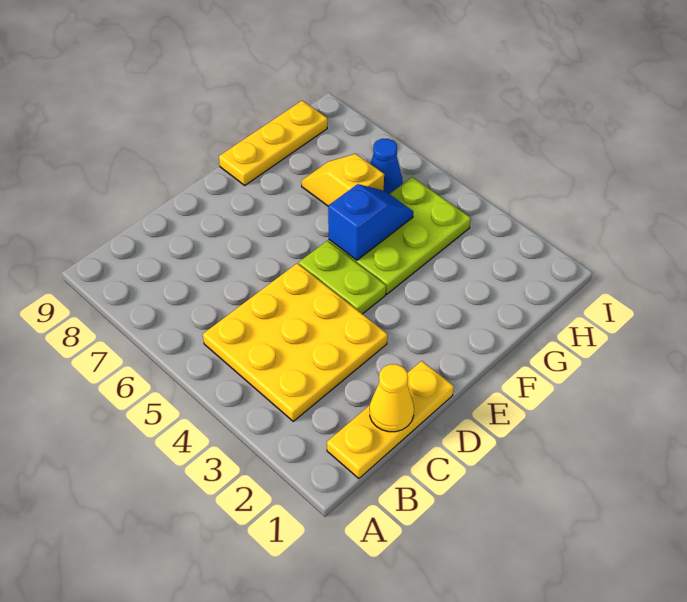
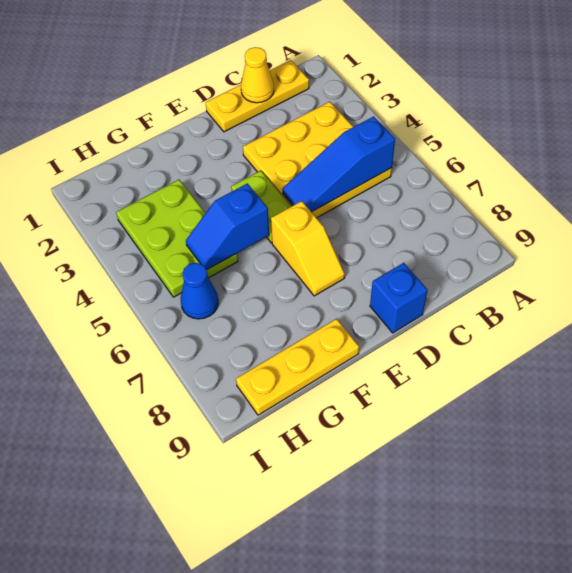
none -> blue slope B5:D5 level 2 top B
none -> blue brick D9 level 1
lime plate F4:H5 level 1 -> lime plate G3:H5 level 1
yellow slope G6:G7 level 1 top 6 -> yellow slope E6:E7 level 1 top 6

